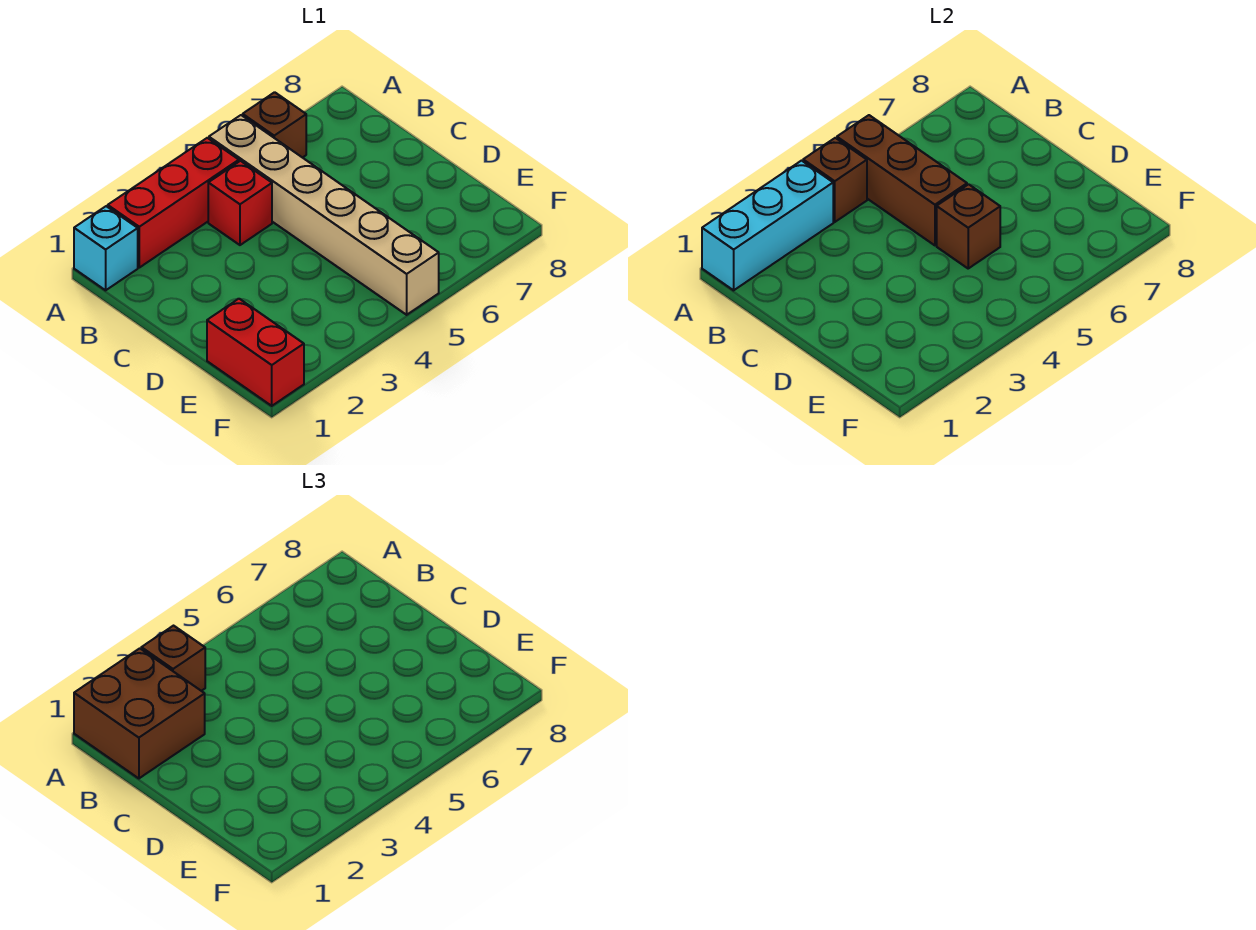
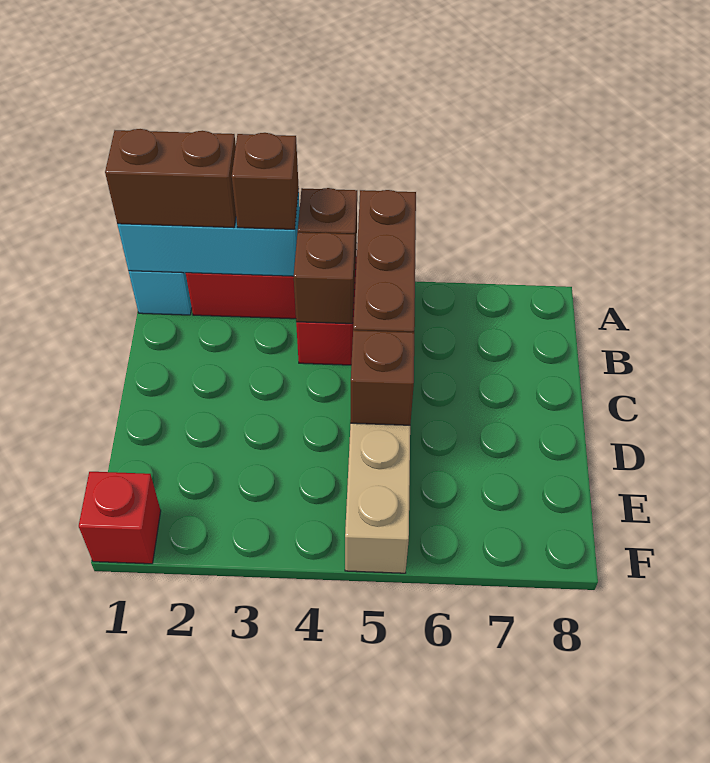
brown brick A1:B2 level 3 -> brown brick A1:A2 level 3
brown brick A6 level 1 -> brown brick B4 level 2
red brick E1:F1 level 1 -> red brick F1 level 1

